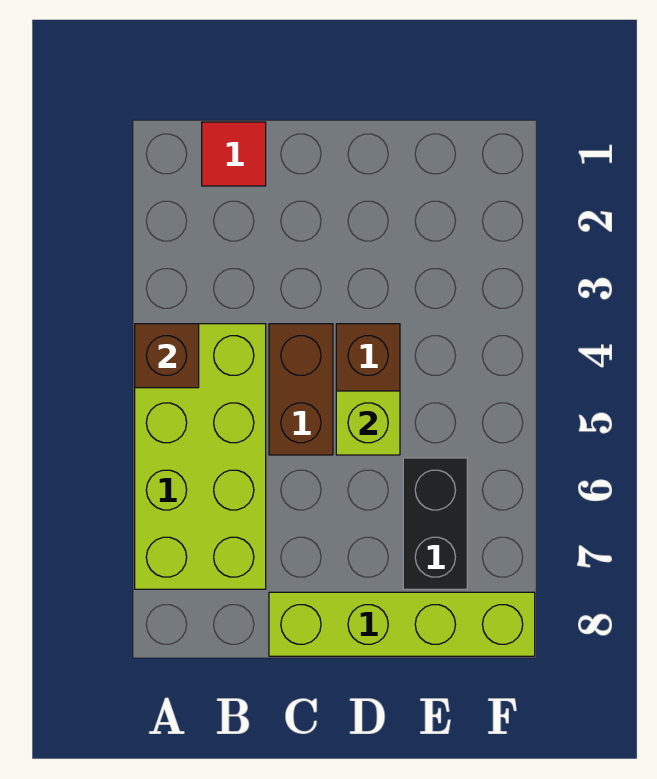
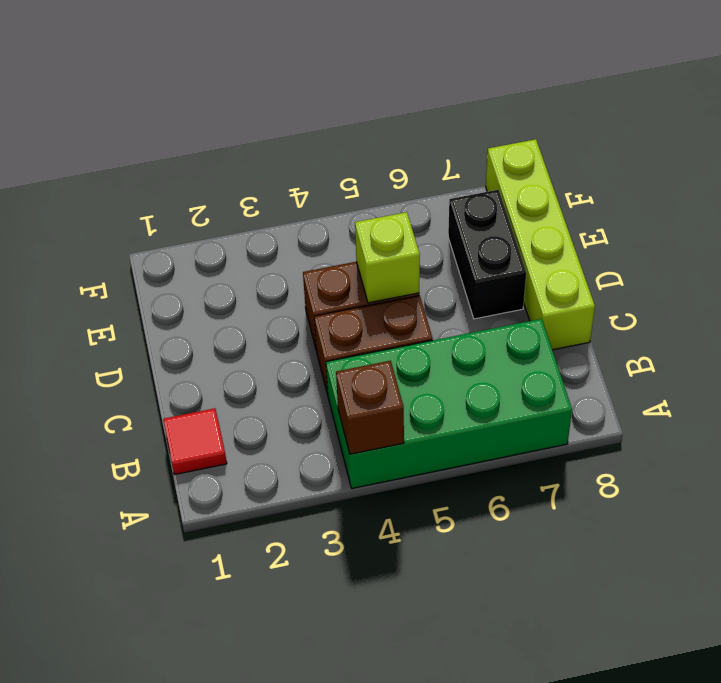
lime brick A4:B7 level 1 -> green brick A4:B7 level 1
black brick E6:E7 level 1 -> black brick D7:E7 level 1

